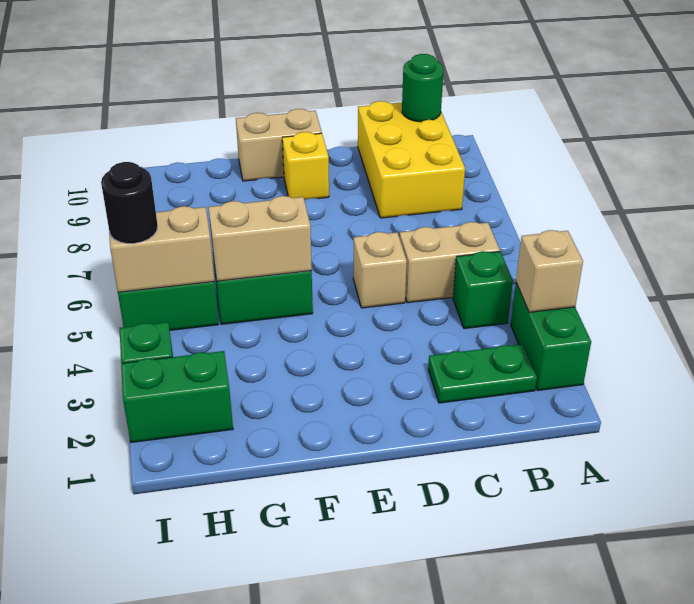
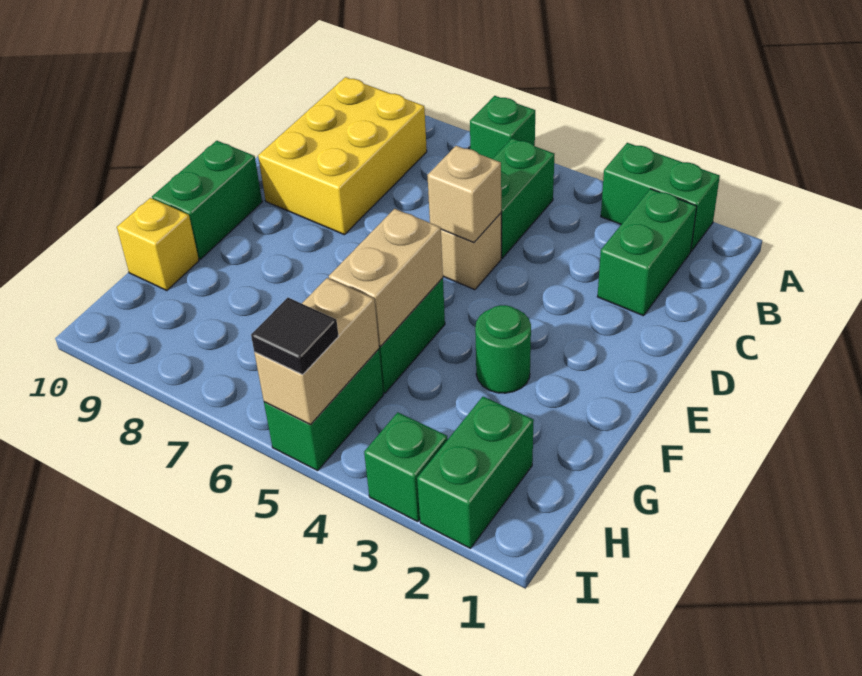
tan brick A3 level 2 -> tan brick D5 level 2
green plate B2:C2 level 1 -> green brick B2:C2 level 1
green brick B4 level 1 -> green brick A6 level 1
tan brick B5:C5 level 1 -> green brick B5:C5 level 1
yellow brick B8:C10 level 1 -> yellow brick B8:D9 level 1
green round brick B10 level 2 -> green round brick F3 level 1
yellow brick E9 level 1 -> yellow brick G10 level 1
tan brick E10:F10 level 1 -> green brick E10:F10 level 1
black round brick I5 level 3 -> black tile I5 level 3

